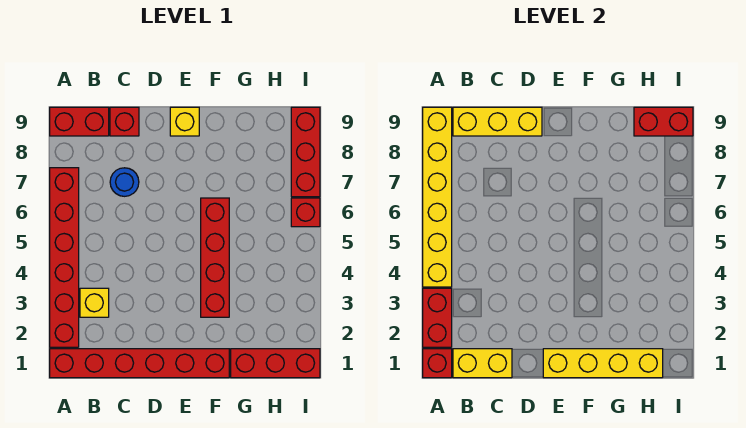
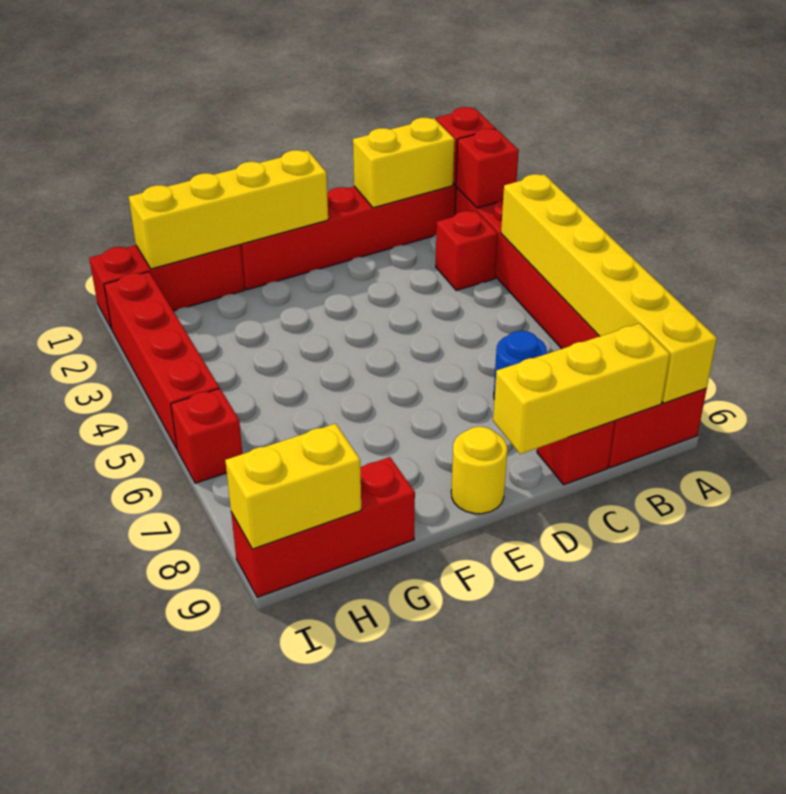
red brick A2:A3 level 2 -> red brick A2 level 2
yellow brick B3 level 1 -> red brick B3 level 1
yellow brick E9 level 1 -> yellow round brick E9 level 1
red brick F3:F6 level 1 -> red brick I2:I5 level 1
red brick H9:I9 level 2 -> yellow brick H9:I9 level 2
red brick I7:I9 level 1 -> red brick G9:I9 level 1

